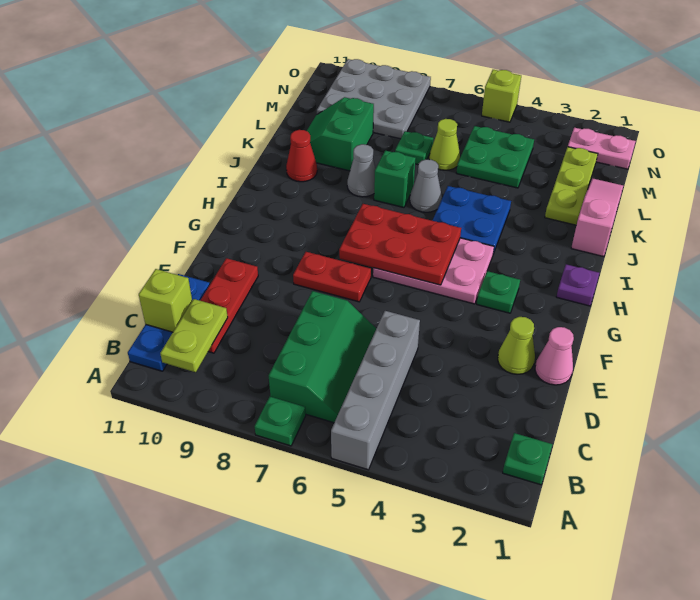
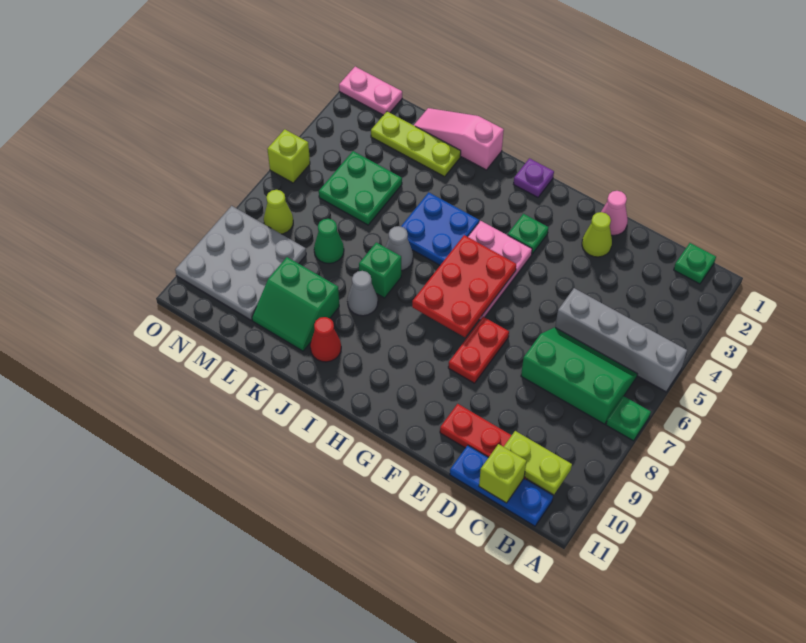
lime cone L6 level 1 -> lime cone N7 level 1
green plate L7 level 1 -> green cone L7 level 1
pink plate N1:N2 level 1 -> pink plate N1:O1 level 1

